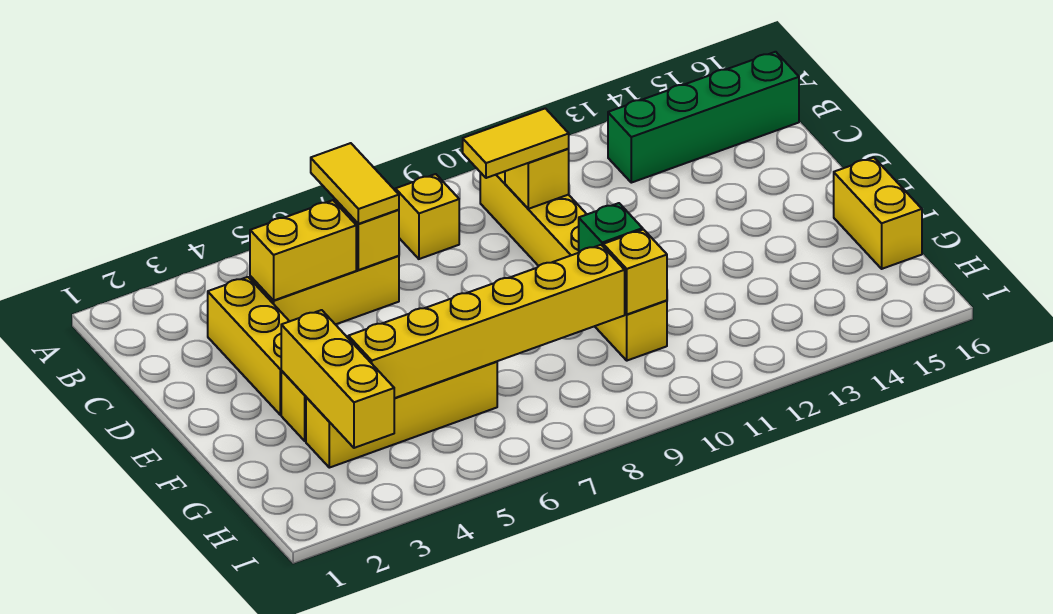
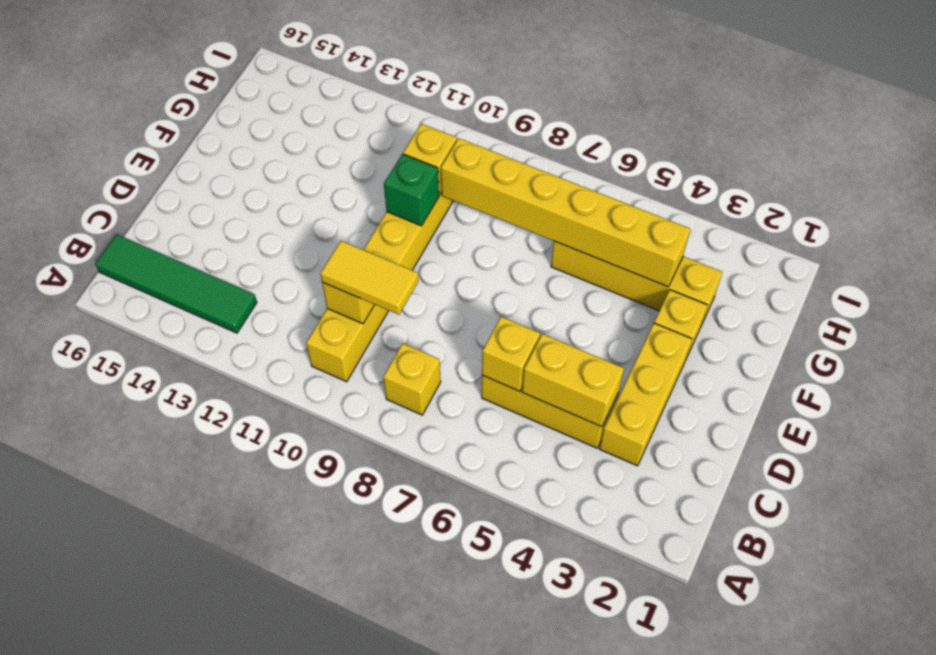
yellow tile B6:C6 level 3 -> none
green brick B13:B16 level 1 -> green tile B13:B16 level 1
yellow brick F3:H3 level 2 -> none
yellow brick F16:G16 level 1 -> none

